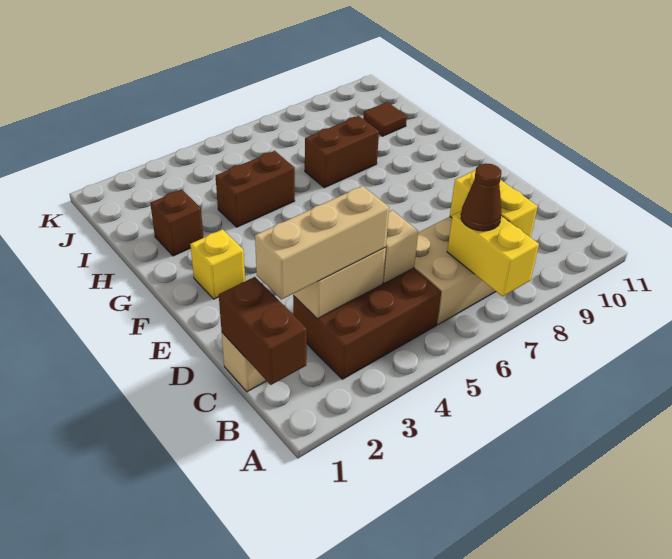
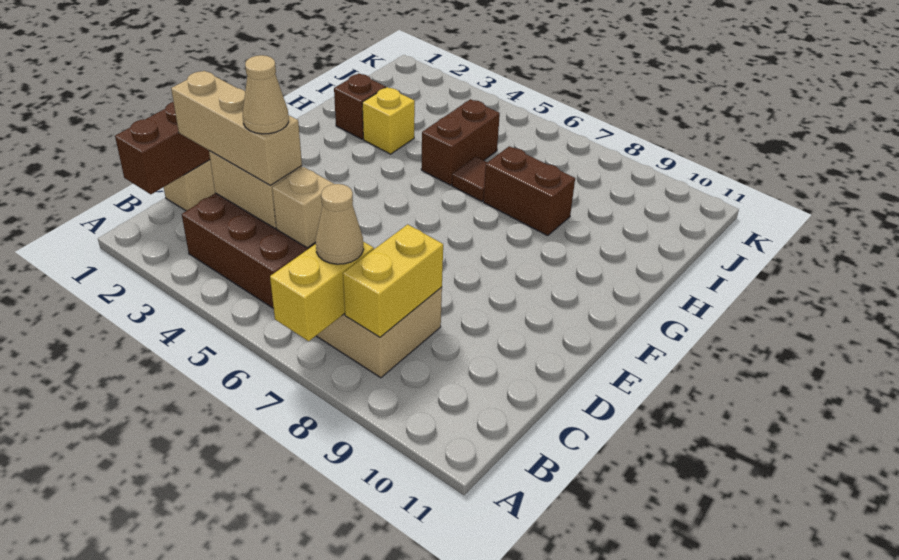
brown cone B7 level 3 -> tan cone B7 level 3
none -> tan cone C4 level 4
yellow brick F2 level 1 -> yellow brick H3 level 1
brown brick H4:H5 level 1 -> brown brick H5:I5 level 1
brown tile I10 level 1 -> brown tile H6 level 1

